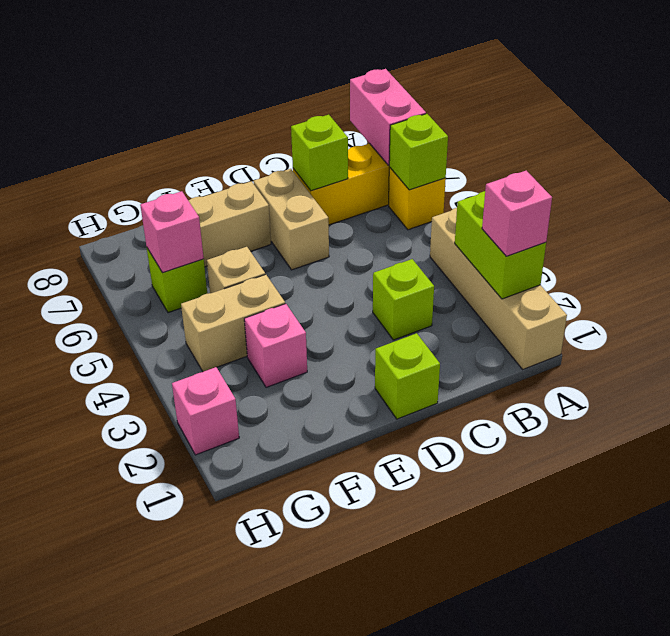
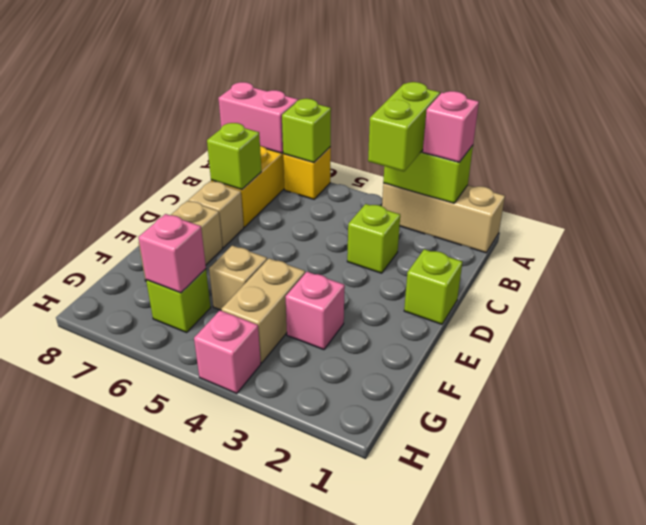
tan brick A1:A4 level 1 -> tan brick A1:A3 level 1
none -> lime brick A3:B3 level 3
tan brick D6:D7 level 1 -> tan brick D7 level 1
pink brick H2 level 1 -> pink brick H4 level 1

